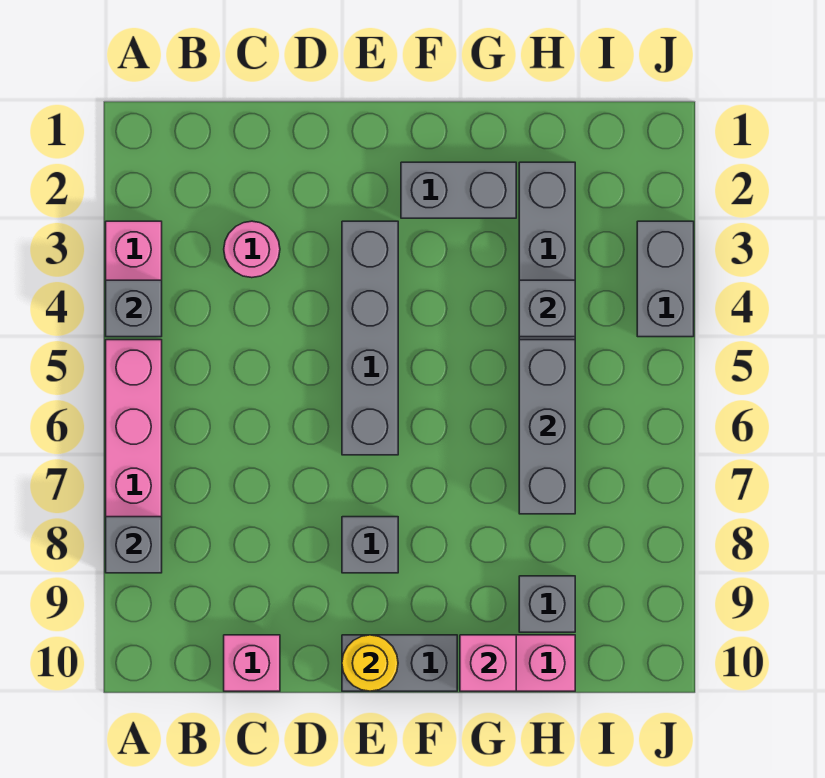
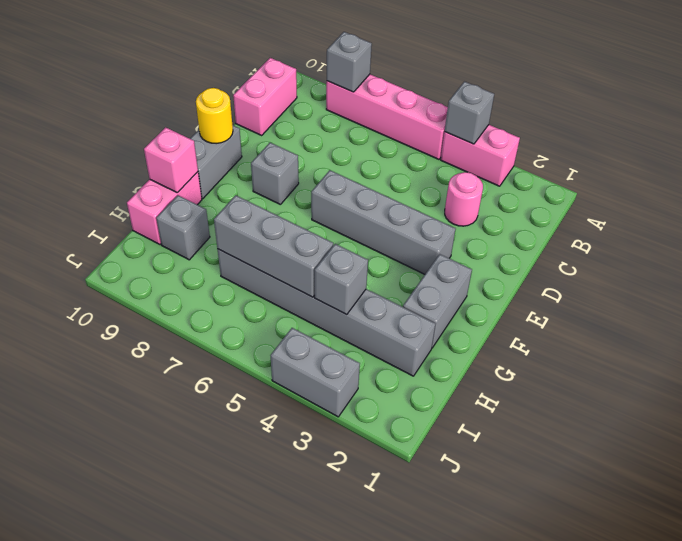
pink brick C10 level 1 -> pink brick B10:C10 level 1

